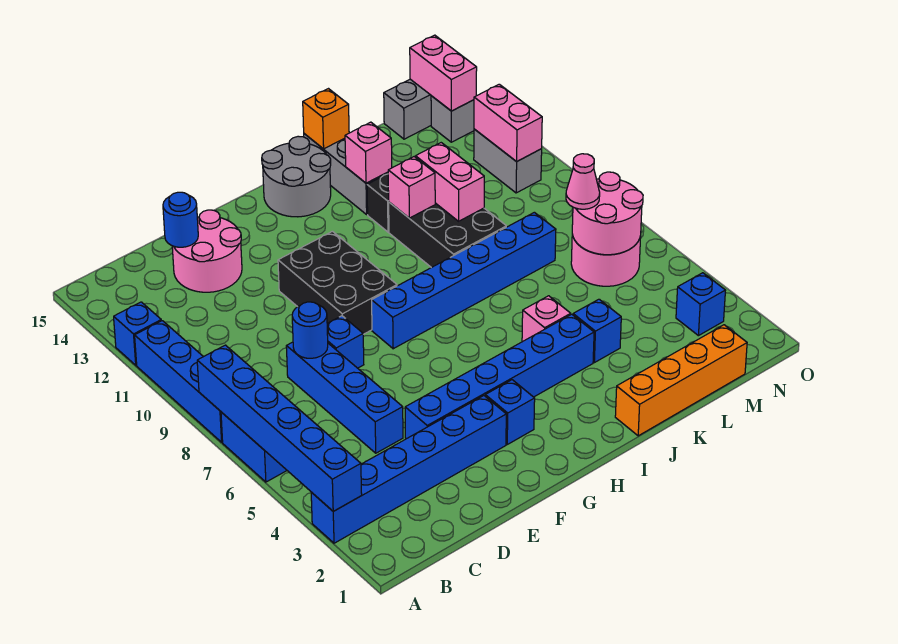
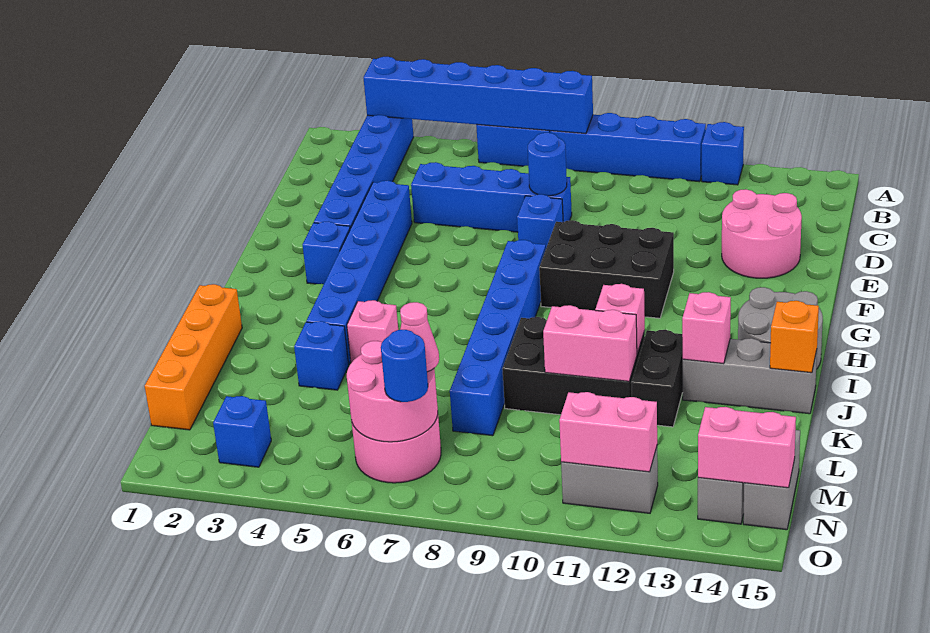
blue round brick D14 level 2 -> blue round brick N7 level 3

